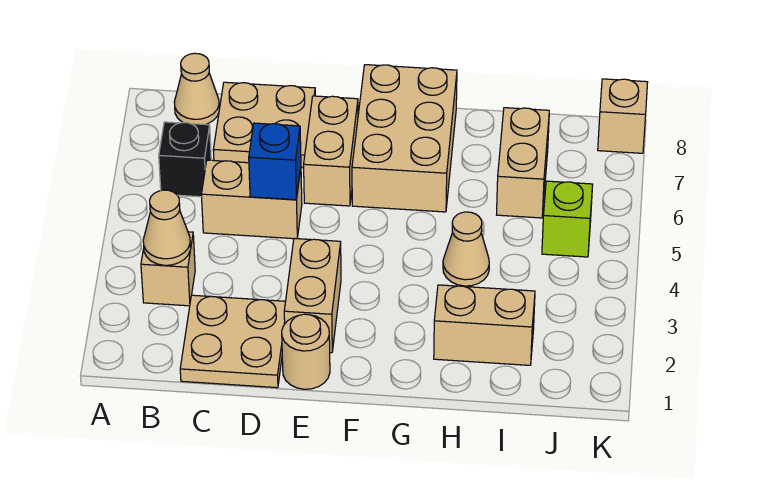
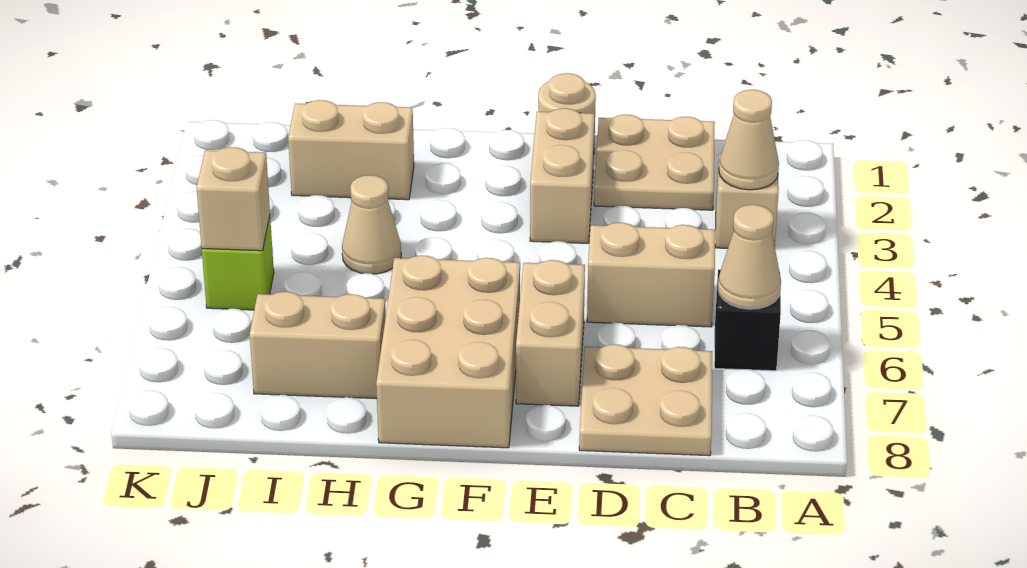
tan cone B8 level 1 -> tan cone B6 level 2
blue brick D5 level 2 -> none
tan brick I6:I7 level 1 -> tan brick H7:I7 level 1
tan brick K8 level 1 -> tan brick J5 level 2

